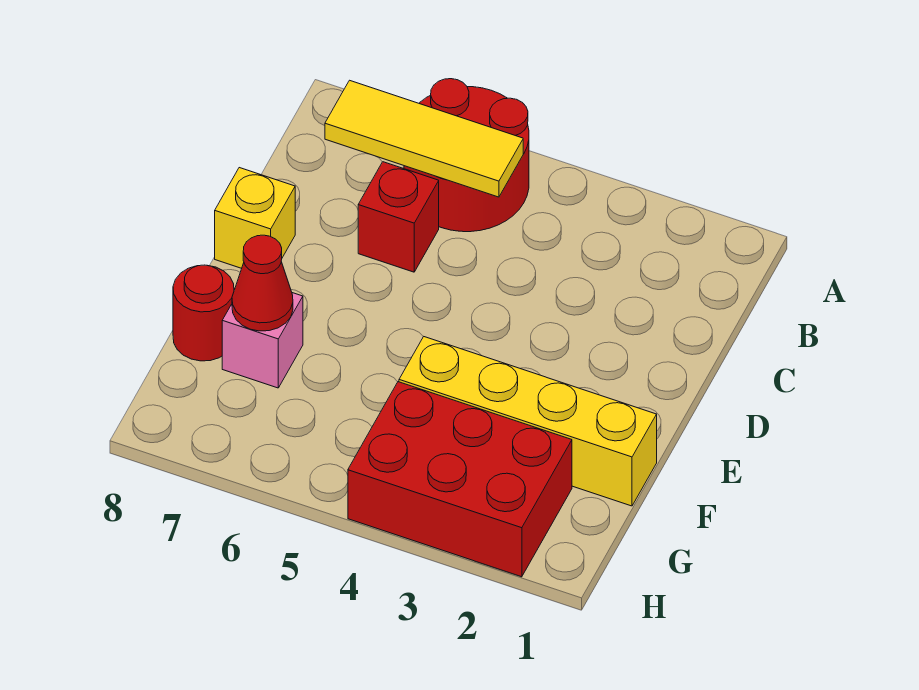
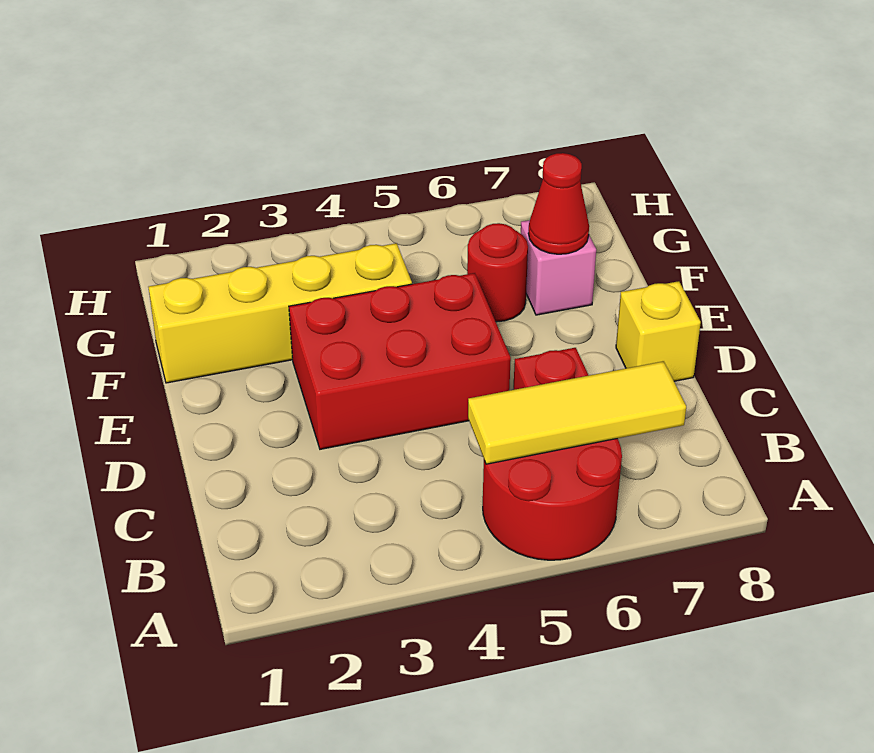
red round brick F8 level 1 -> red round brick F6 level 1
red brick G2:H4 level 1 -> red brick D3:E5 level 1

